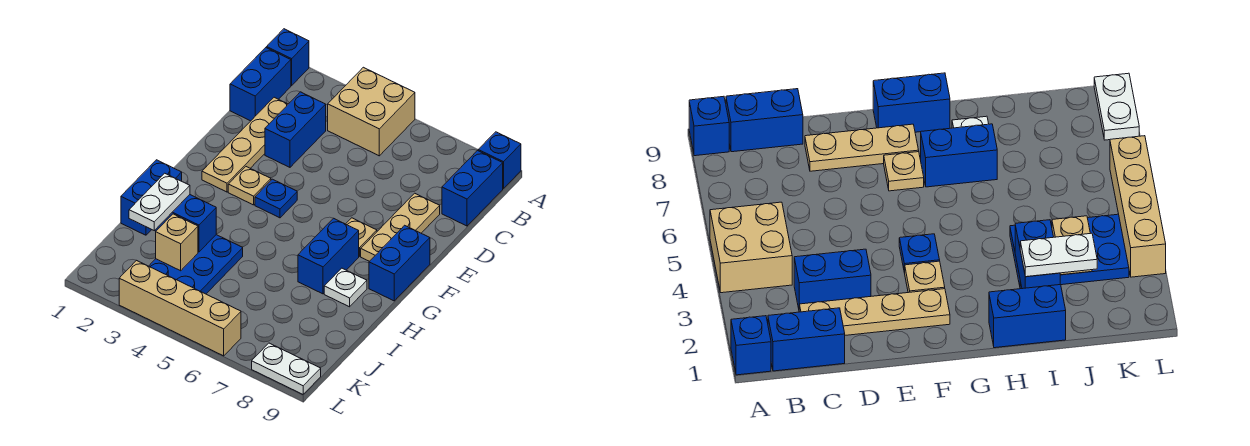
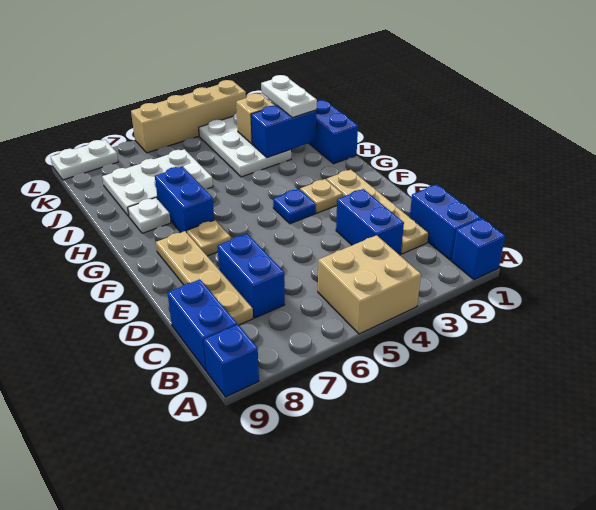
tan plate D8:F8 level 1 -> tan plate C8:F8 level 1
blue brick F9:G9 level 1 -> blue brick C7:D7 level 1
blue plate I3:K4 level 1 -> white plate I3:K4 level 1
none -> white plate I6:J8 level 1

